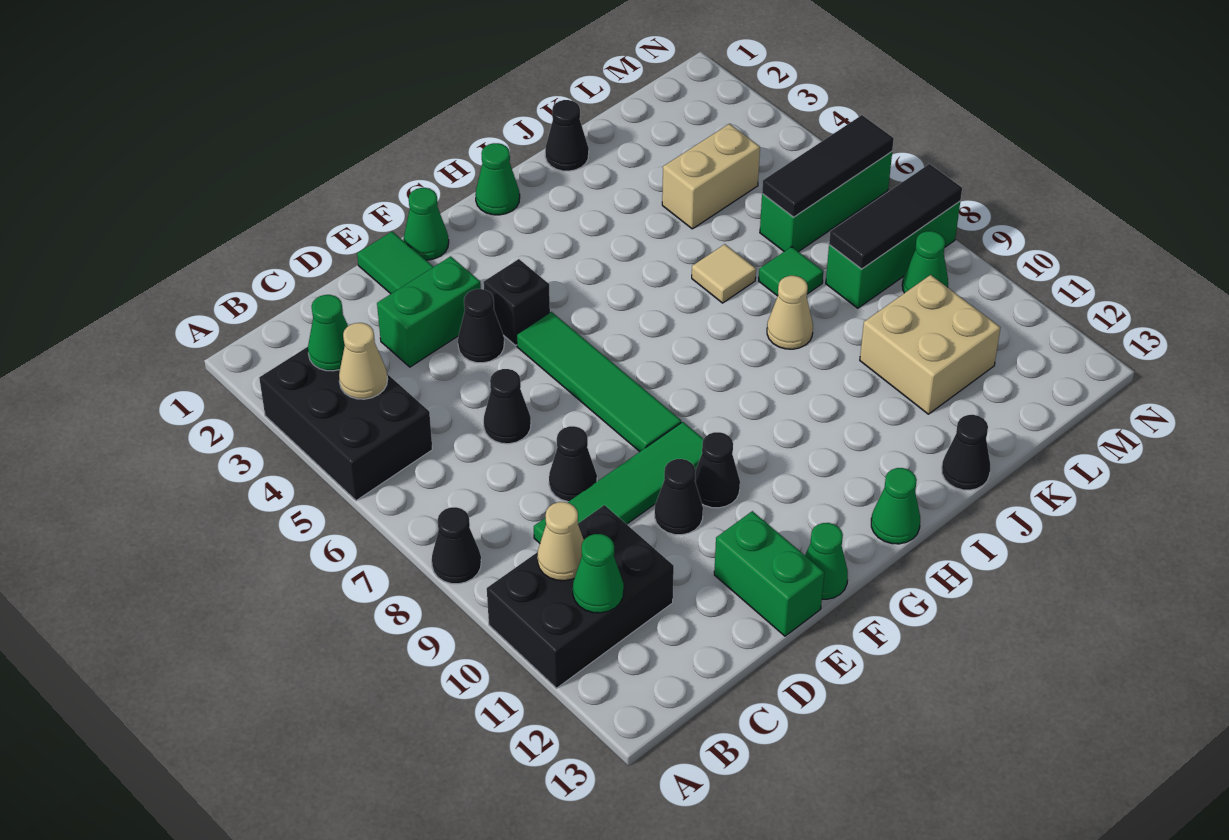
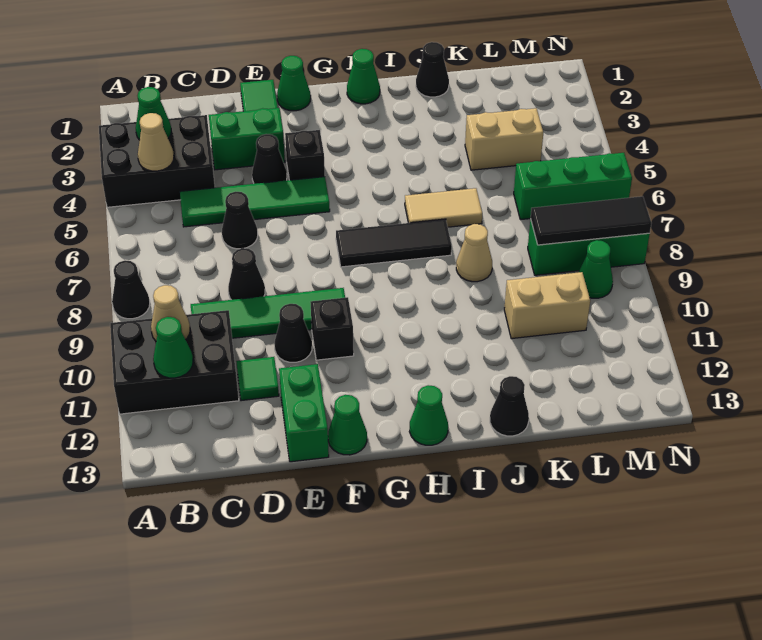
black brick A3:B5 level 1 -> black brick A3:C4 level 1
green tile F5:F8 level 1 -> green tile C5:F5 level 1
black cone F10 level 1 -> black brick F10 level 1
tan tile J6 level 1 -> tan tile I6:J6 level 1
green tile K7 level 1 -> green tile D11 level 1
tan brick K10:L11 level 1 -> tan brick K10:L10 level 1
black tile L6:N6 level 2 -> black tile G7:I7 level 1

